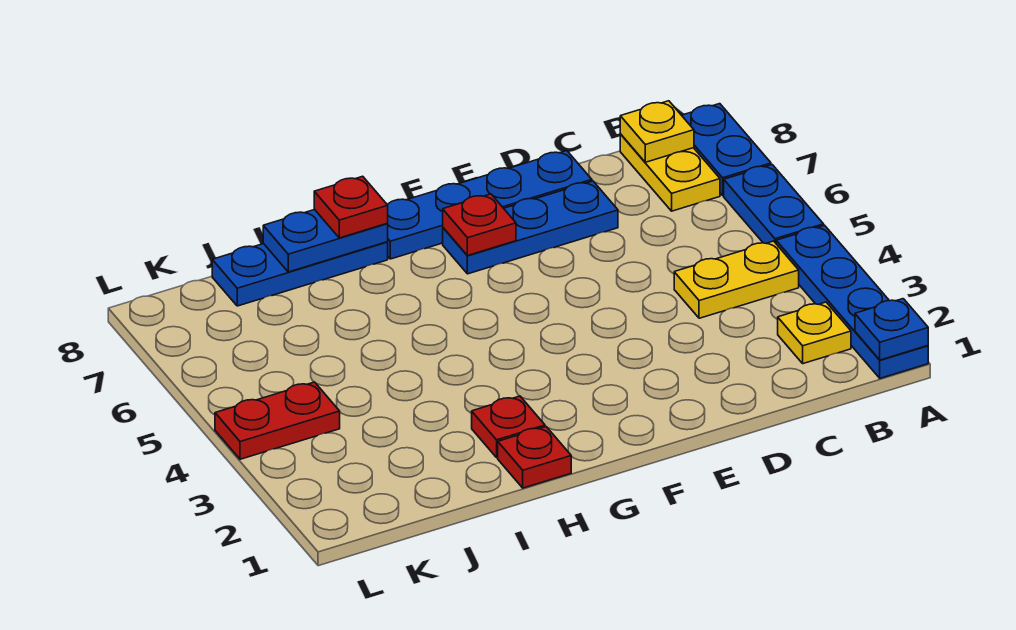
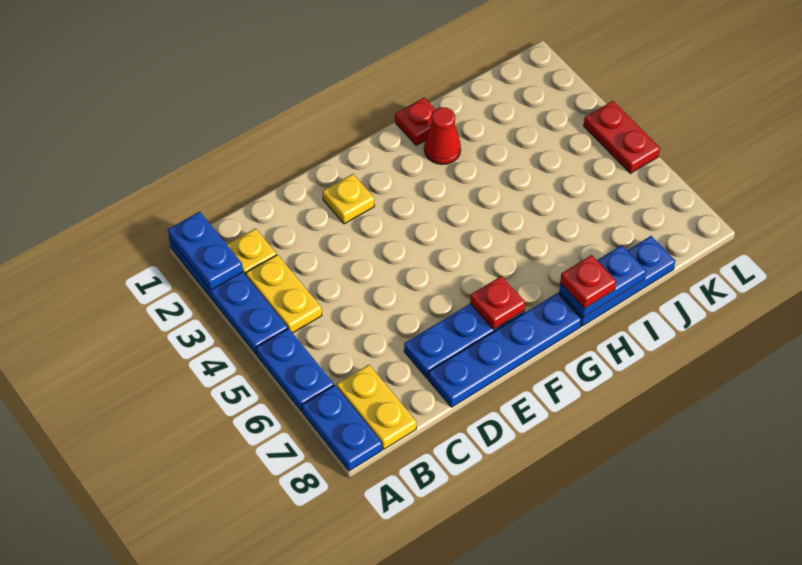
blue plate A1 level 2 -> blue plate A1:A2 level 2
yellow plate B4:C4 level 1 -> yellow plate B3:B4 level 1
yellow plate B8 level 2 -> yellow plate E2 level 1
red plate H2 level 1 -> red cone H2 level 1
red plate K4:L4 level 1 -> red plate L4:L5 level 1

